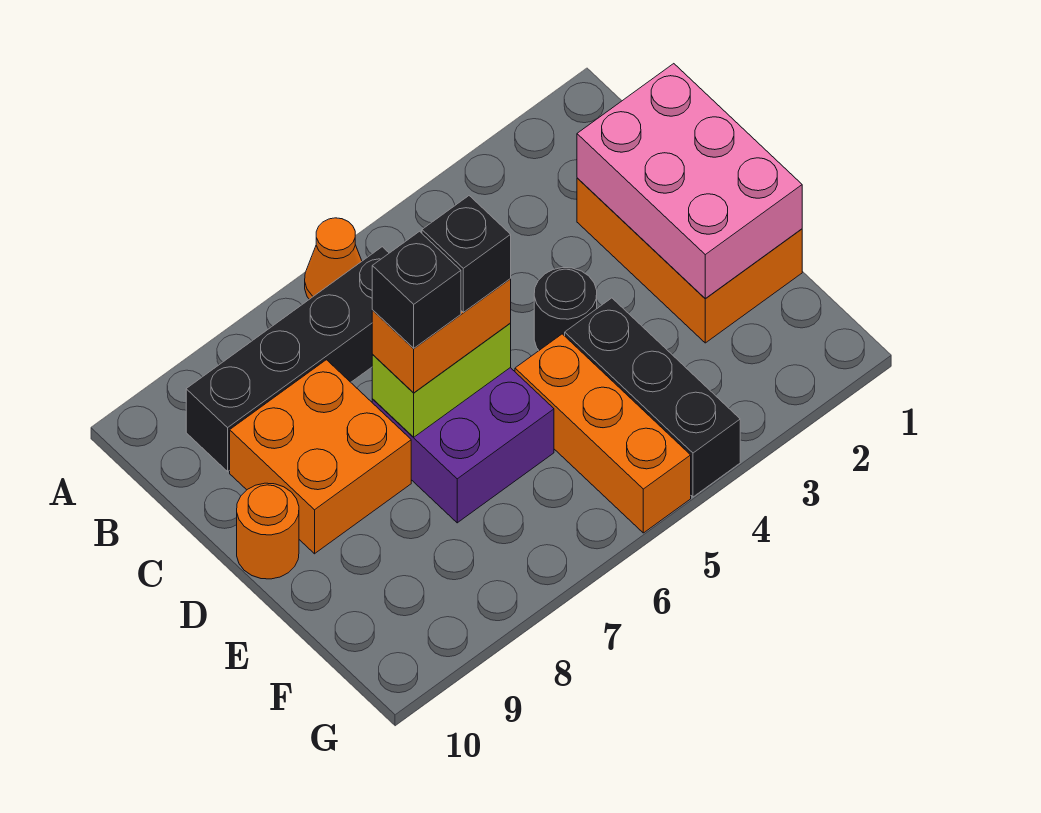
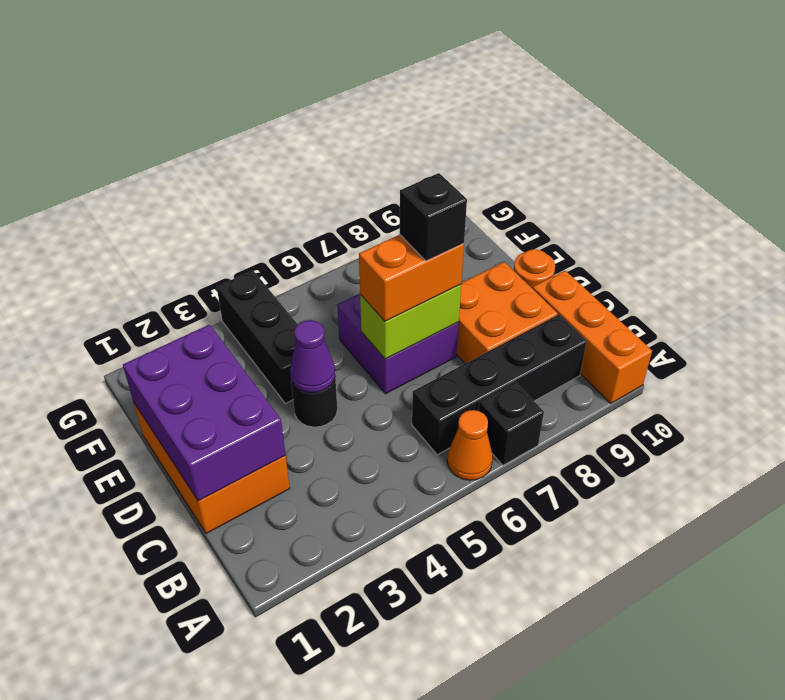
pink brick C1:E2 level 2 -> purple brick C1:E2 level 2
none -> purple cone D4 level 2
black brick D6 level 4 -> black brick A7 level 1
orange brick E5:G5 level 1 -> orange brick A10:C10 level 1

